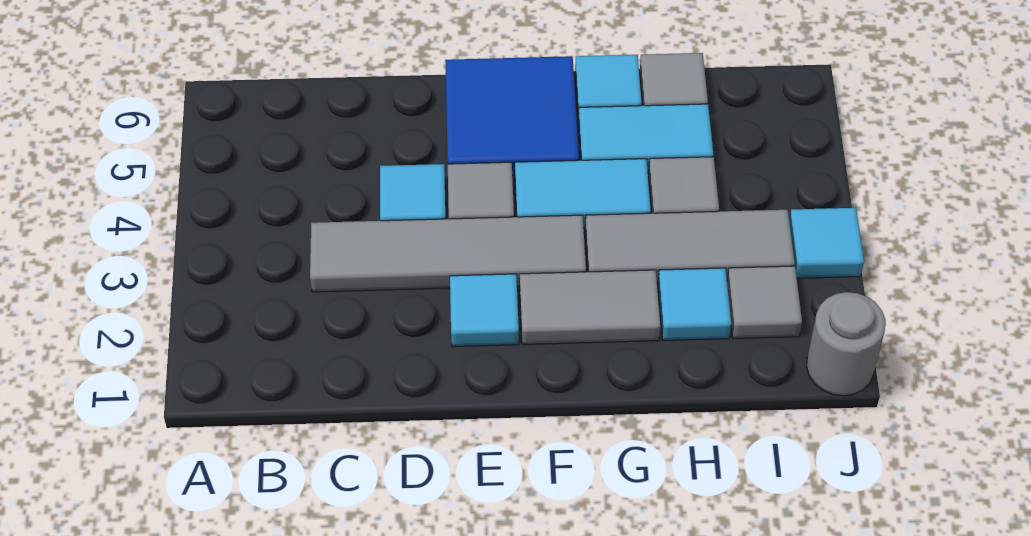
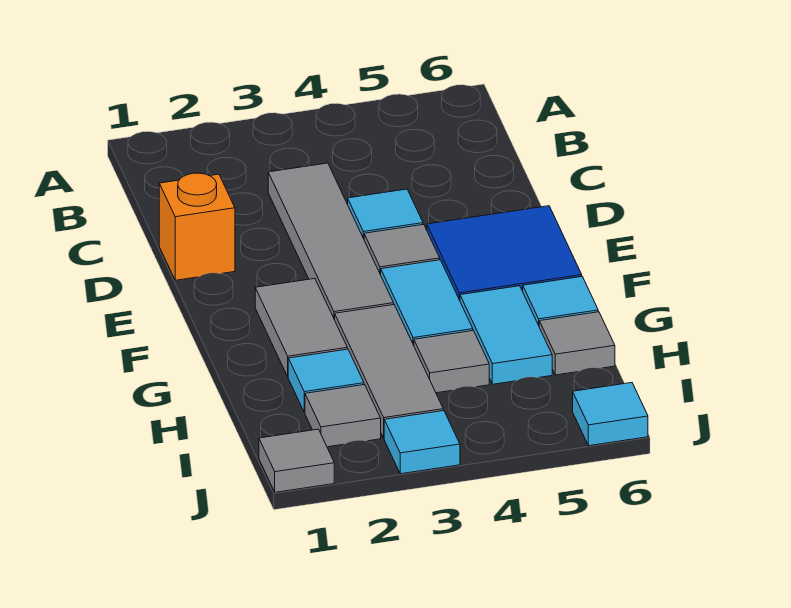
none -> orange brick D1 level 1
cyan tile E2 level 1 -> cyan tile J6 level 1
grey round brick J1 level 1 -> grey tile J1 level 1

